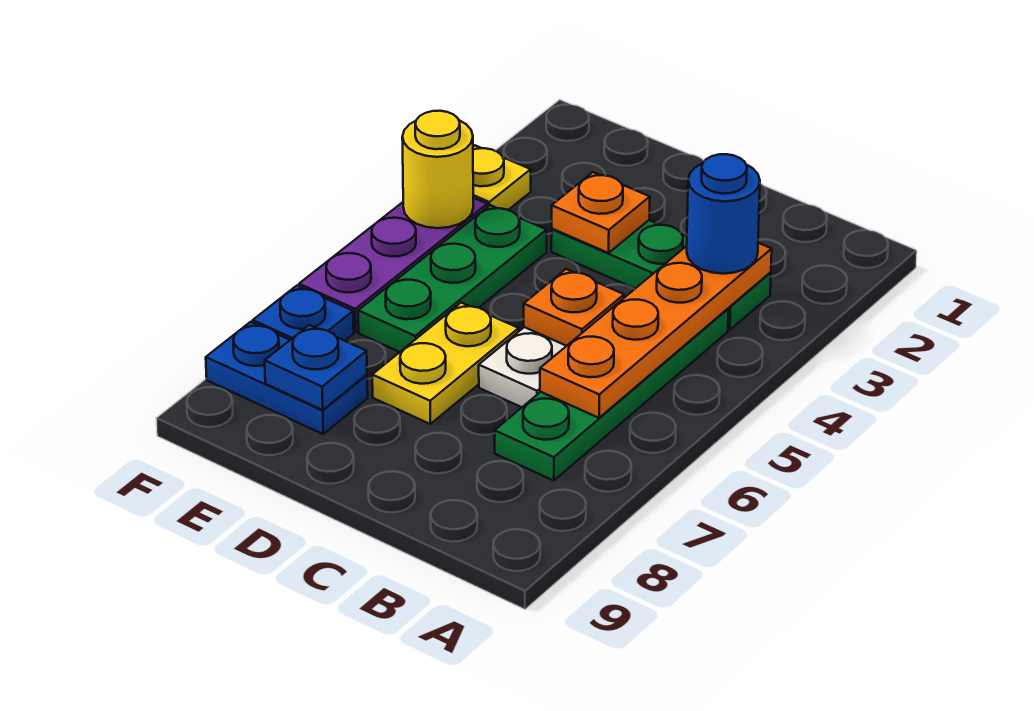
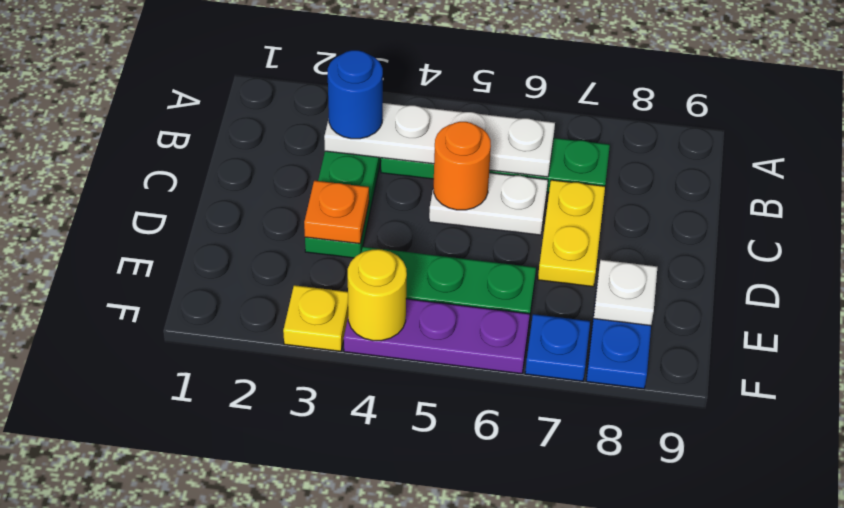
orange plate B3:B6 level 2 -> white plate B3:B6 level 2
orange plate C5 level 2 -> orange round brick C5 level 2
yellow plate D6:D7 level 1 -> yellow plate C7:D7 level 1
blue plate E8 level 2 -> white plate E8 level 2

